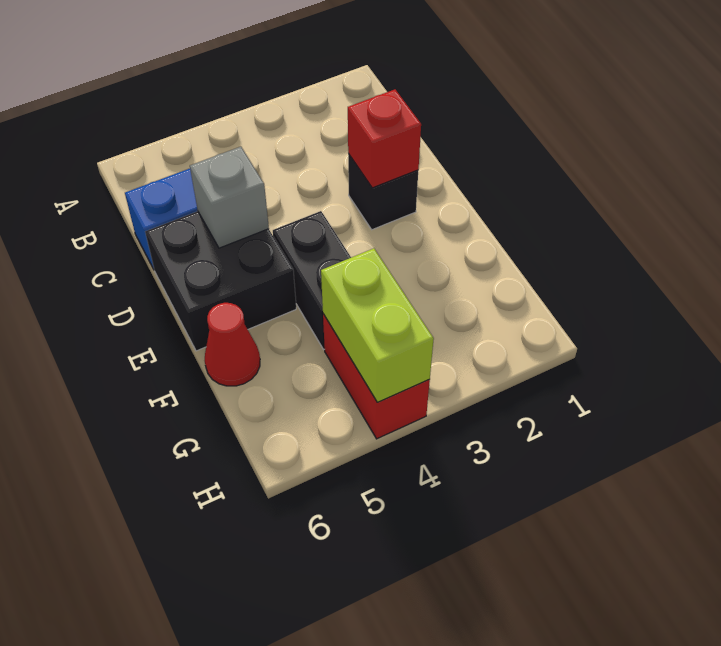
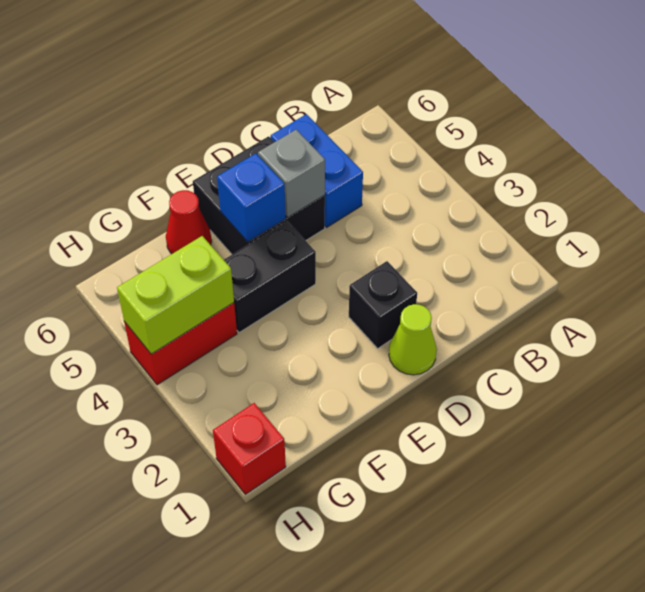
none -> lime cone D1 level 1
red brick D2 level 2 -> red brick H1 level 1
none -> blue brick E5 level 2

